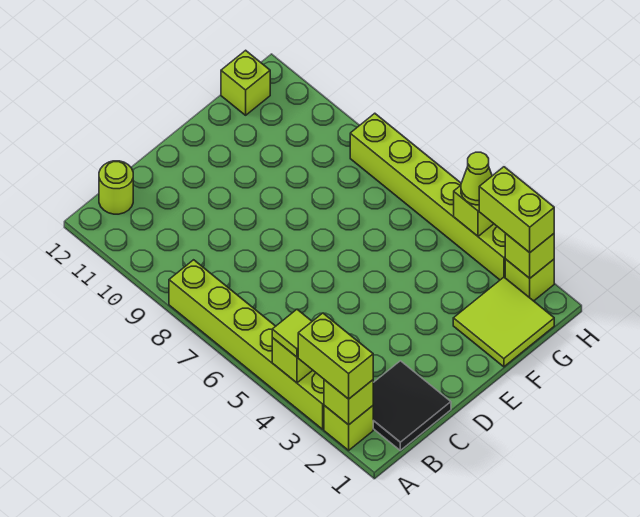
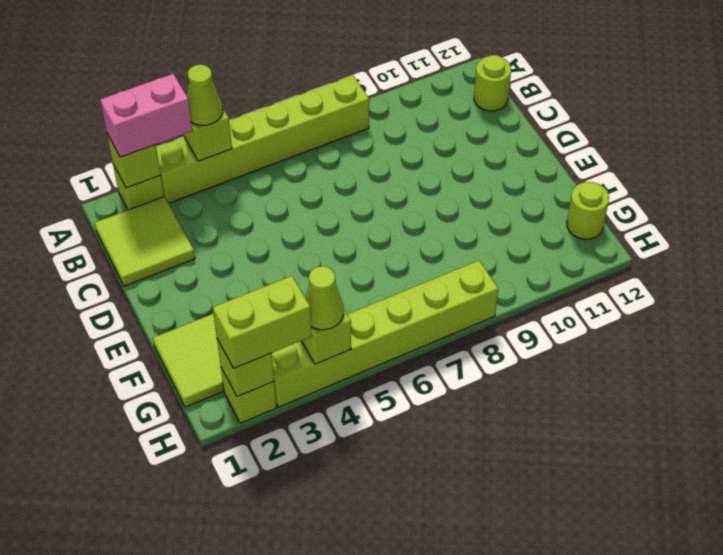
lime brick A2:A3 level 3 -> pink brick A2:A3 level 3
lime tile A4 level 3 -> lime cone A4 level 3
black tile B1:C2 level 1 -> lime tile B1:C2 level 1
lime brick G12 level 1 -> lime round brick G12 level 1

